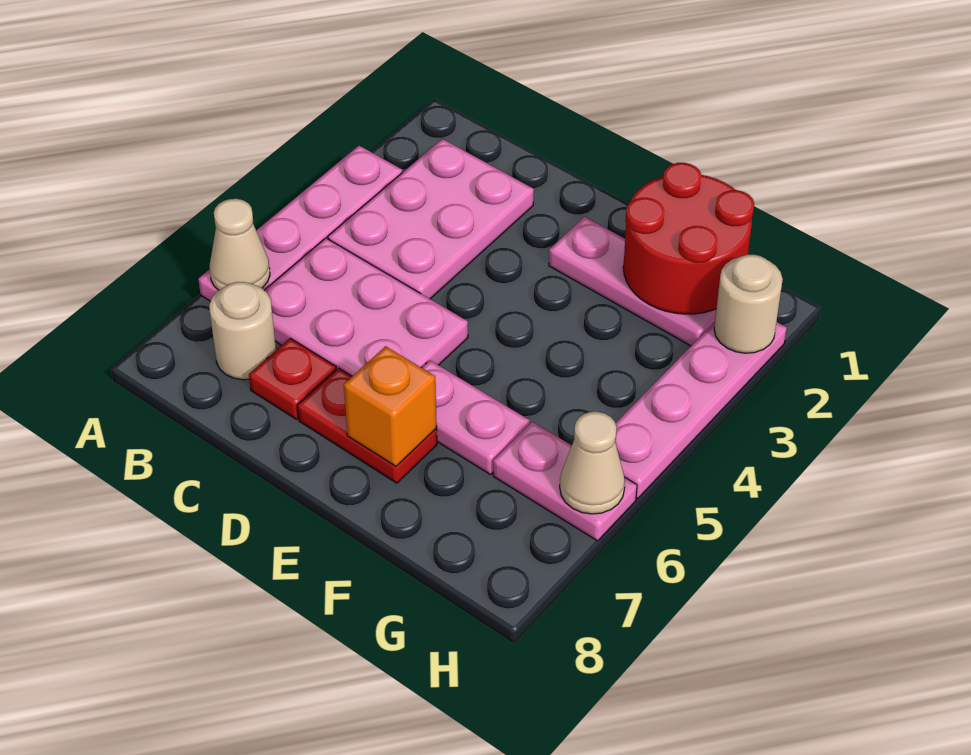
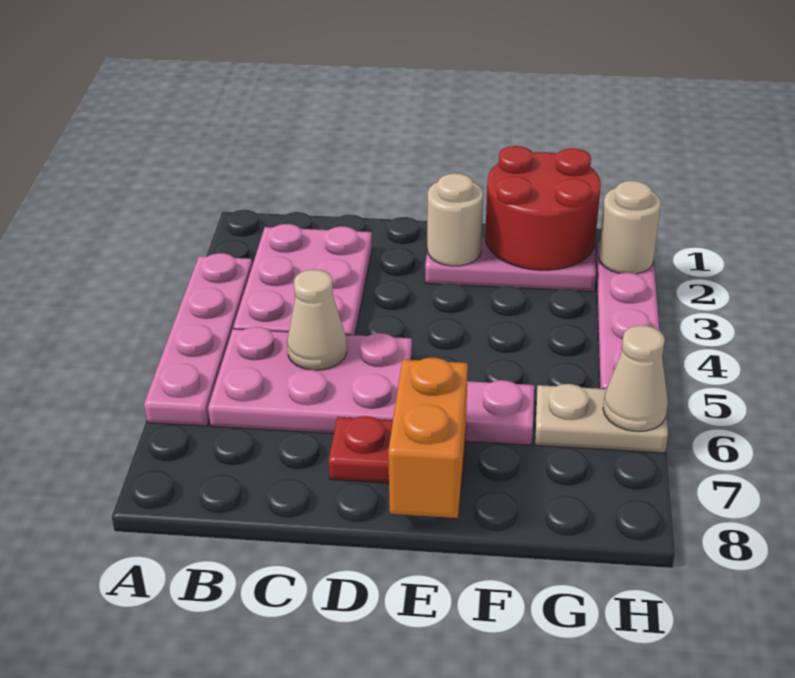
tan cone A6 level 2 -> tan cone C5 level 2
tan round brick B7 level 1 -> tan round brick E2 level 2
red plate C7 level 1 -> none
orange brick E7 level 2 -> orange brick E7:E8 level 2
pink plate G6:H6 level 1 -> tan plate G6:H6 level 1

